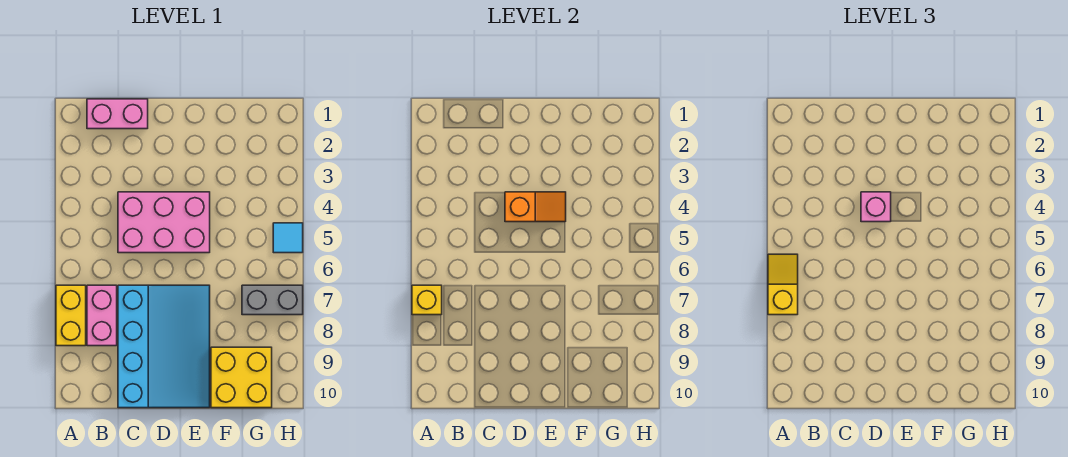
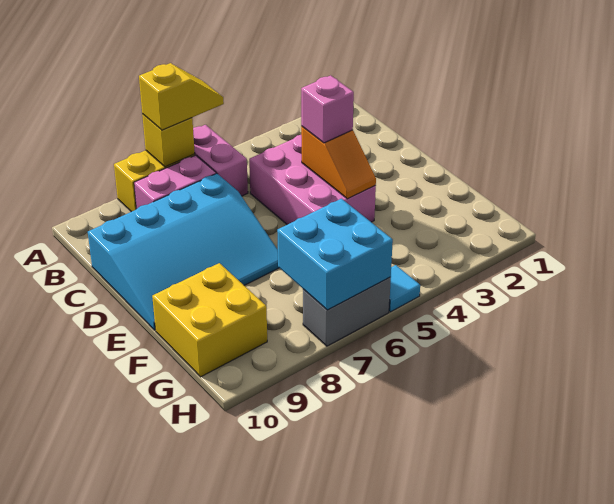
pink brick B1:C1 level 1 -> pink brick A6:B6 level 1
none -> cyan brick G6:H7 level 2
grey brick G7:H7 level 1 -> grey brick H6:H7 level 1

